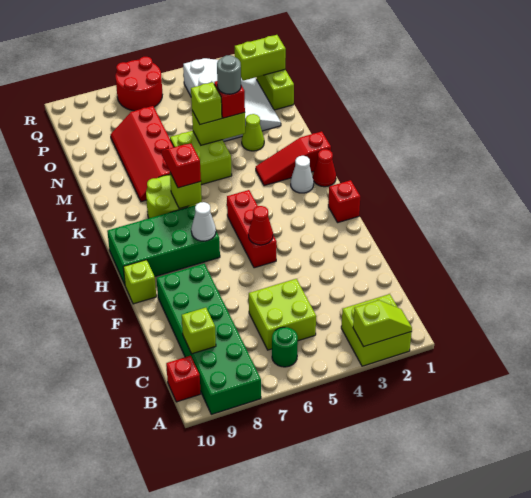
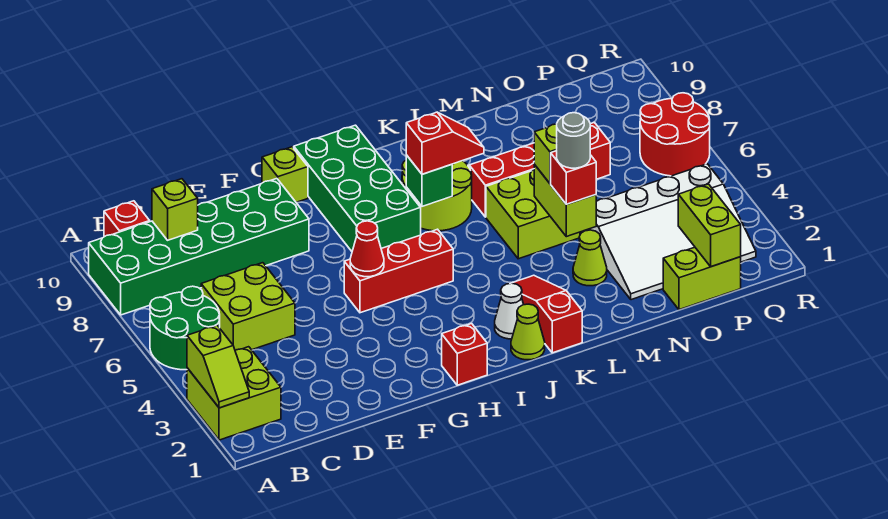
green round brick B6 level 1 -> green round brick A5:B6 level 1
white cone H7 level 2 -> none
red cone J1 level 1 -> lime cone J1 level 1
lime brick J7 level 2 -> green brick J7 level 2

